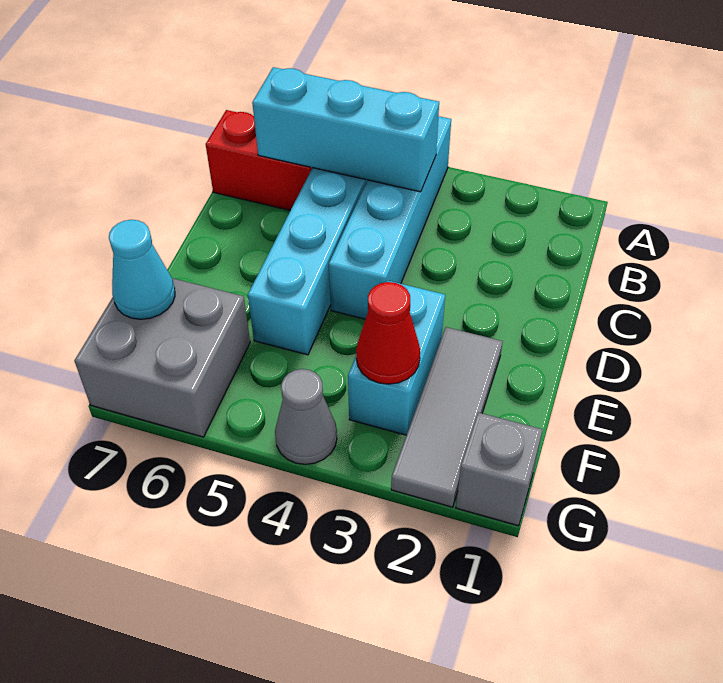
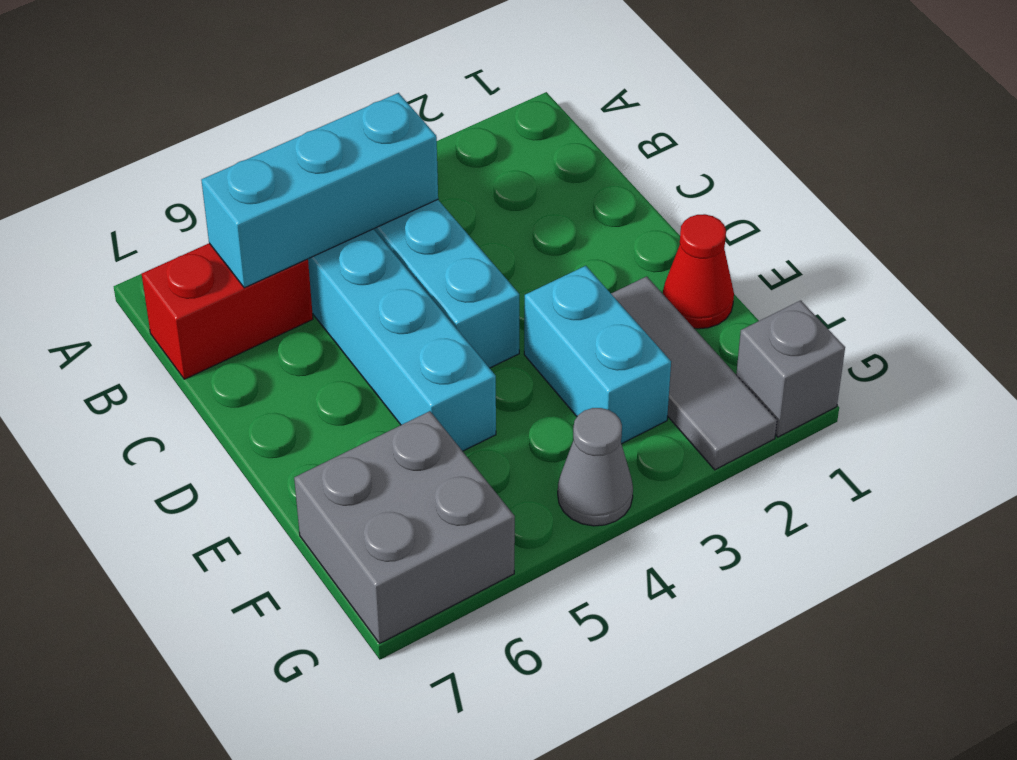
red cone F3 level 2 -> red cone E1 level 1
cyan cone F7 level 2 -> none

